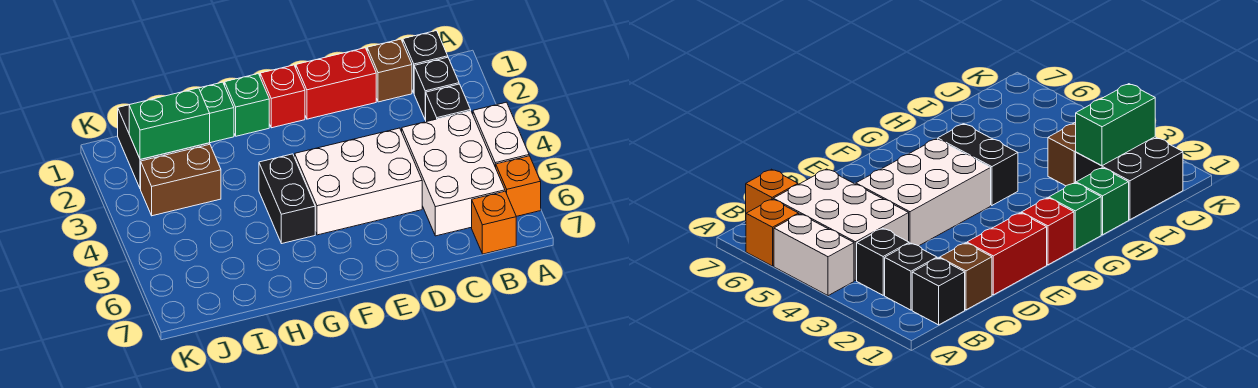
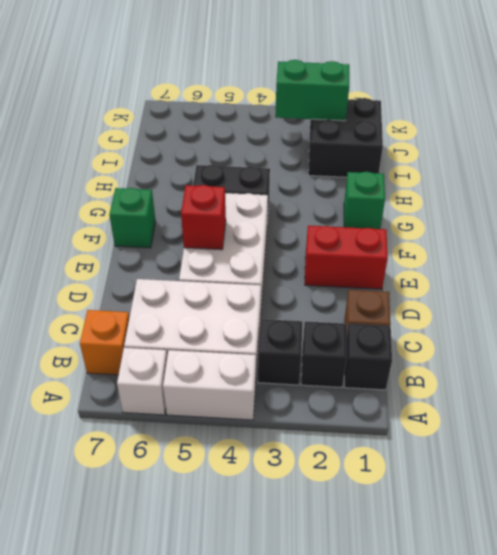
orange brick A6 level 1 -> white brick A6 level 1
red brick D1:E1 level 1 -> red brick E1:E2 level 1
red brick F1 level 1 -> red brick E5 level 2
green brick H1 level 1 -> green brick F7 level 1
green brick I2:J2 level 2 -> green brick J2:J3 level 2
brown brick I3:J3 level 1 -> none

